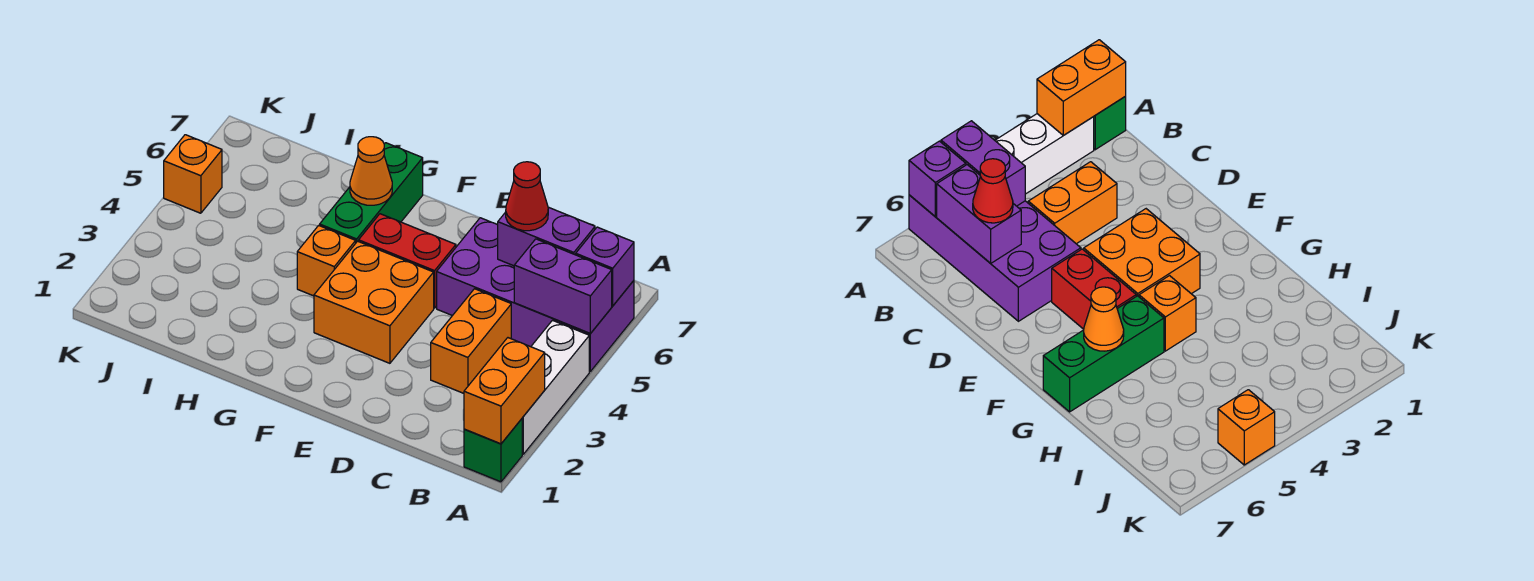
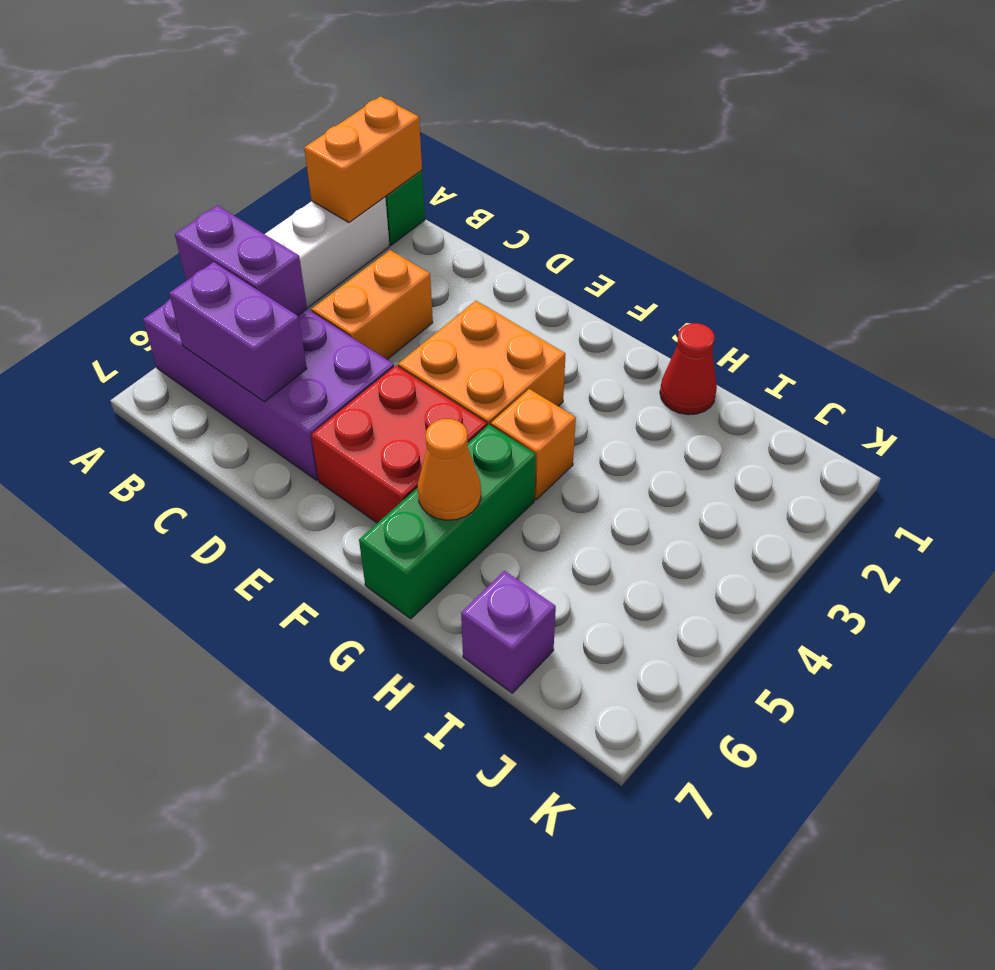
purple brick A6 level 2 -> purple brick I7 level 1
red cone C6 level 3 -> red cone H1 level 1
red brick E5:F5 level 1 -> red brick E5:F6 level 1
orange brick K5 level 1 -> none

